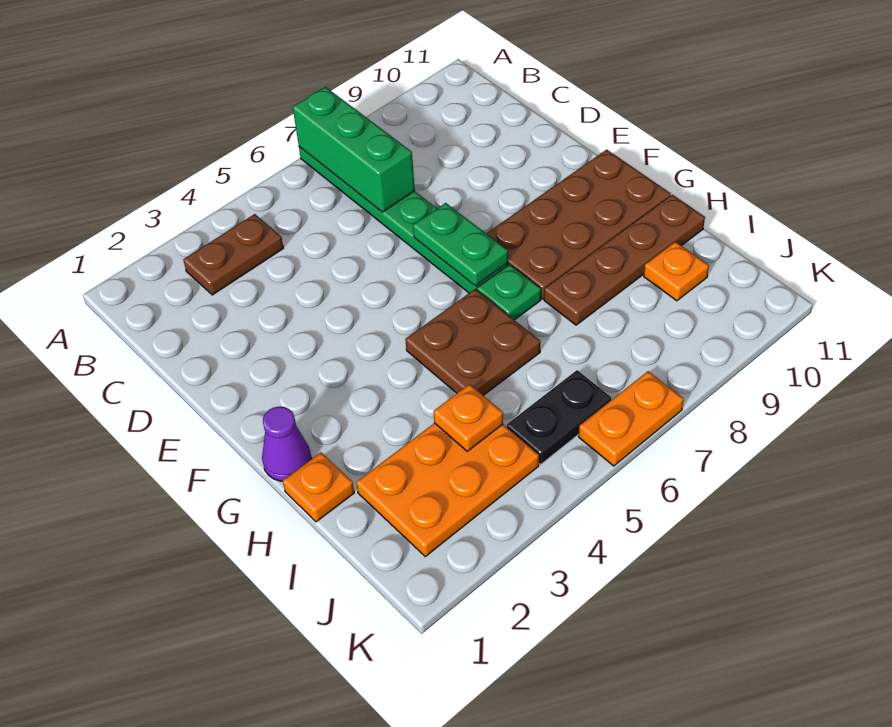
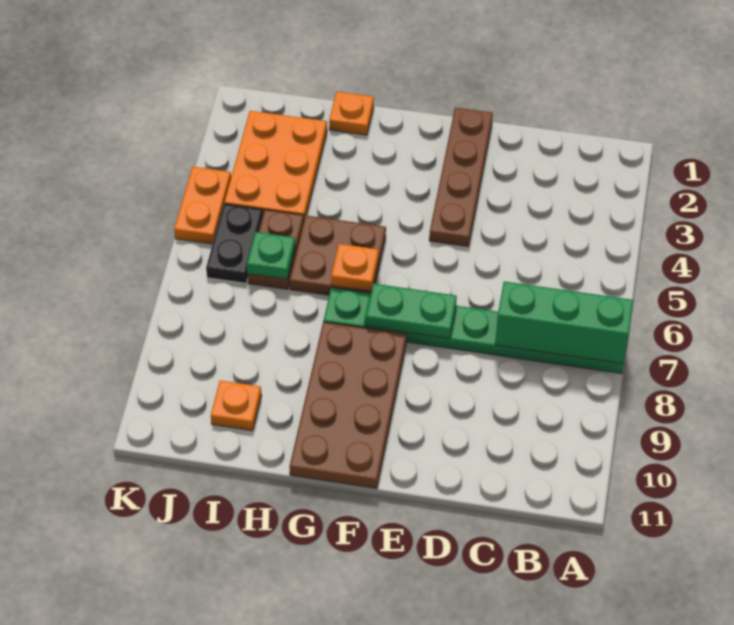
brown plate B3:B4 level 1 -> brown plate I5:I6 level 1
purple cone G1 level 1 -> none
brown plate H8:H11 level 1 -> brown plate E1:E4 level 1
orange plate I4 level 2 -> orange plate G6 level 2
none -> green plate I6 level 2
orange plate K6:K7 level 1 -> orange plate K4:K5 level 1

